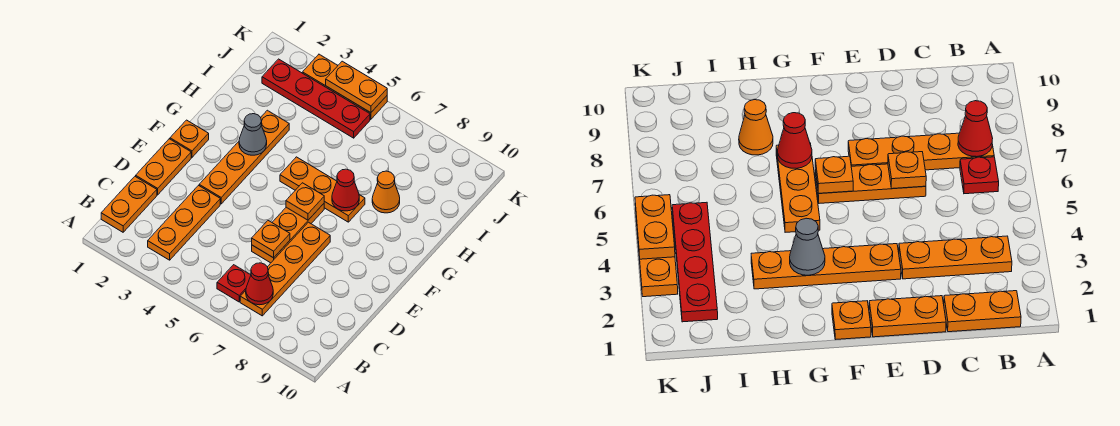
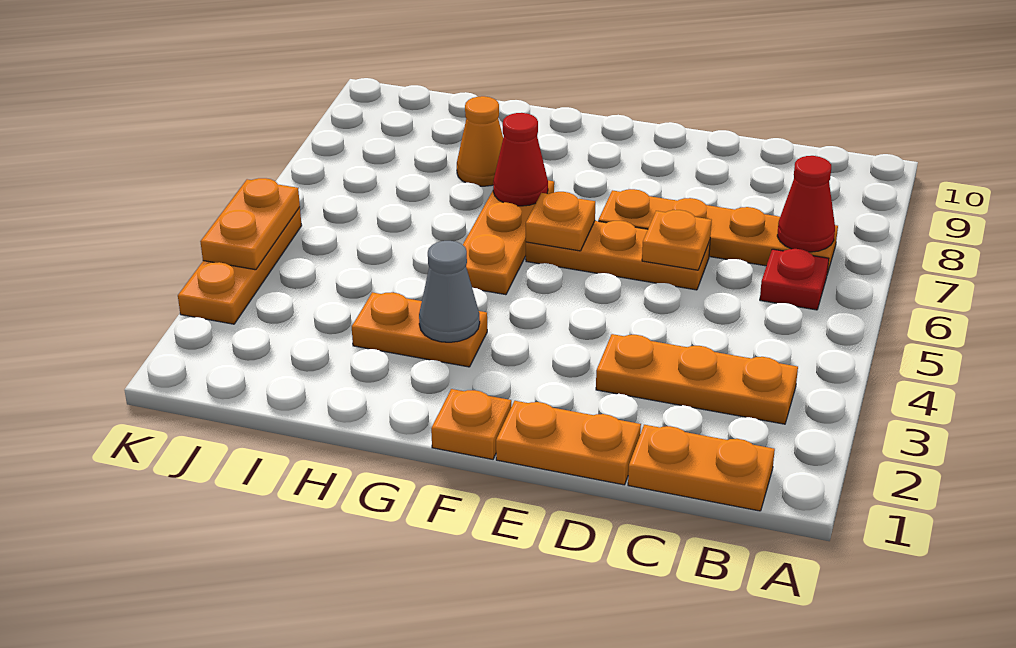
orange plate E3:H3 level 1 -> orange plate G3:H3 level 1
red plate J2:J5 level 1 -> none

